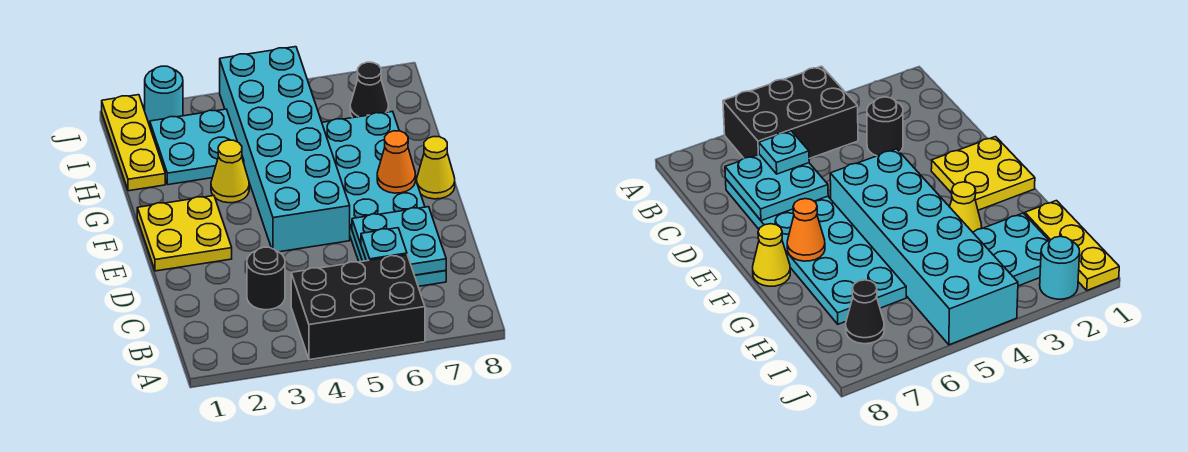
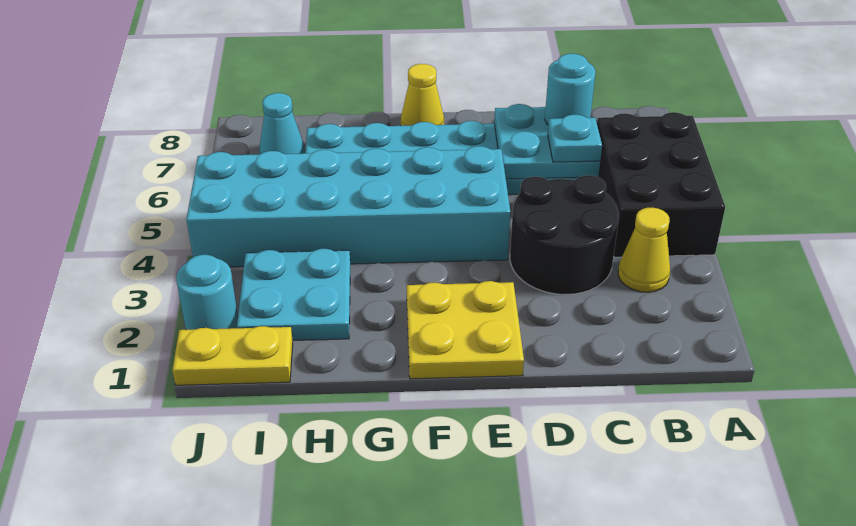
black round brick C3 level 1 -> black round brick C3:D4 level 1
none -> cyan round brick C7 level 3
orange cone F7 level 2 -> none
yellow cone G3 level 1 -> yellow cone B3 level 1
yellow plate H1:J1 level 1 -> yellow plate I1:J1 level 1
black cone I7 level 1 -> cyan cone I7 level 1

